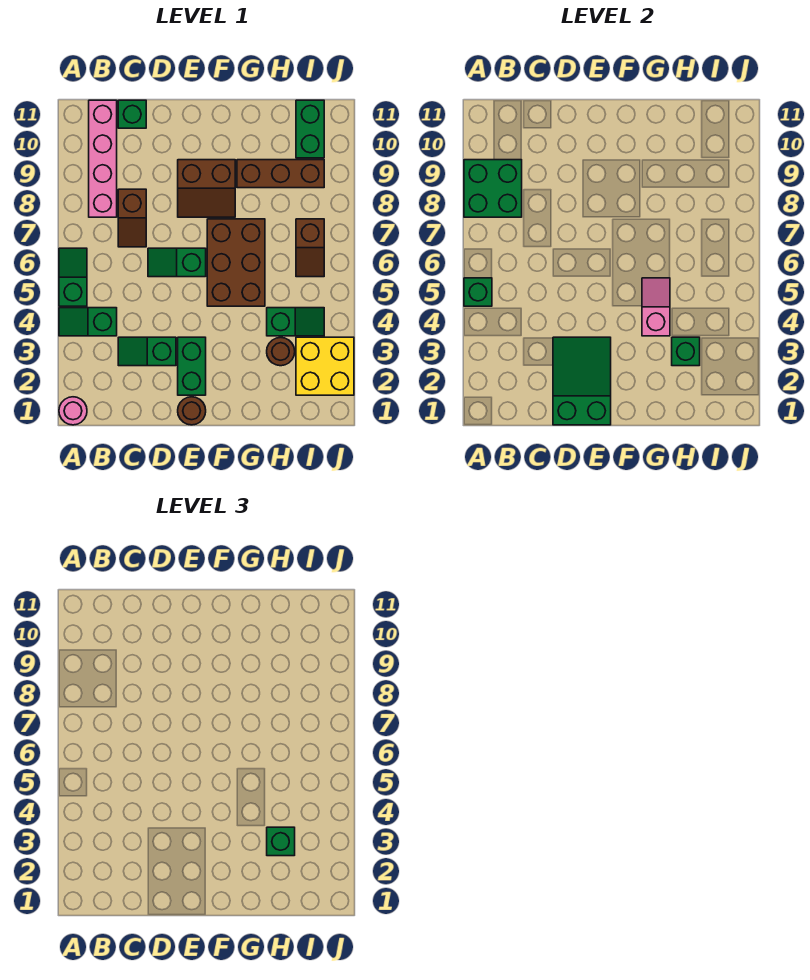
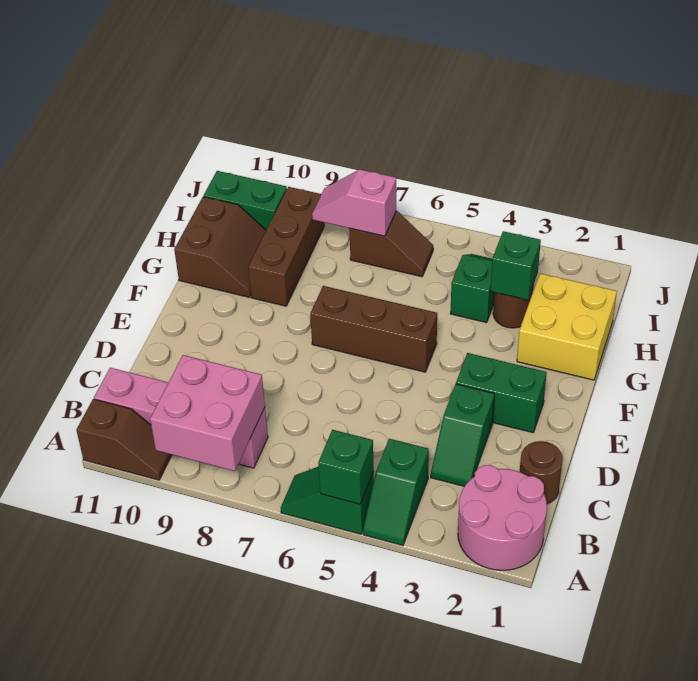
pink round brick A1 level 1 -> pink round brick A1:B2 level 1
green brick A8:B9 level 2 -> pink brick A8:B9 level 2
brown slope C7:C8 level 1 top 8 -> brown slope A10:A11 level 1 top 11
green brick C11 level 1 -> none
green slope D1:E3 level 2 top 1 -> none
green slope D6:E6 level 1 top E -> none
brown round brick E1 level 1 -> brown round brick C1 level 1
brown slope E8:F9 level 1 top 9 -> brown slope G10:H11 level 1 top 11
brown brick F5:G7 level 1 -> brown brick F5:F7 level 1
pink slope G4:G5 level 2 top 4 -> pink slope I7:I8 level 2 top 7
green brick H3 level 3 -> none
yellow brick I2:J3 level 1 -> yellow brick G1:H2 level 1

